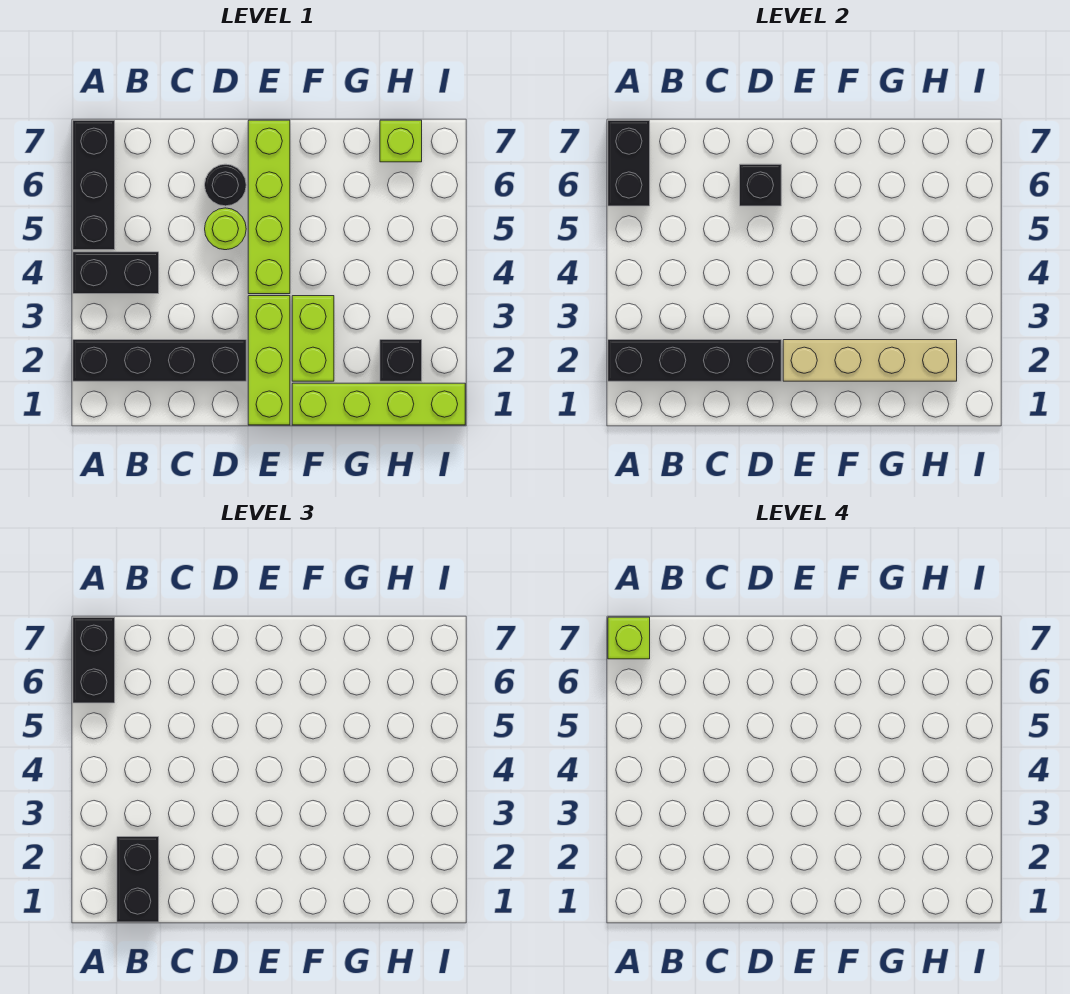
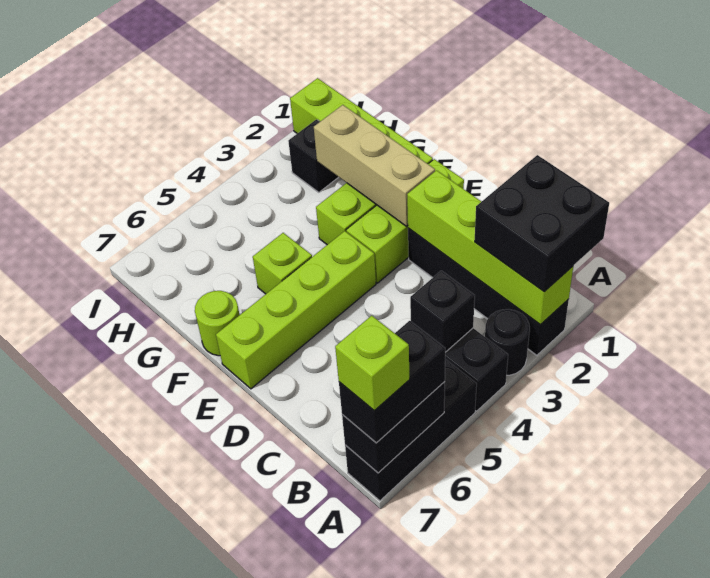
black brick A2:D2 level 2 -> lime brick A2:D2 level 2
black brick B1:B2 level 3 -> black brick A1:B2 level 3
lime round brick D5 level 1 -> lime round brick F7 level 1
black round brick D6 level 1 -> black round brick A3 level 1
black brick D6 level 2 -> black brick B4 level 2
tan brick E2:H2 level 2 -> tan brick E2:G2 level 2
lime brick H7 level 1 -> lime brick F5 level 1

